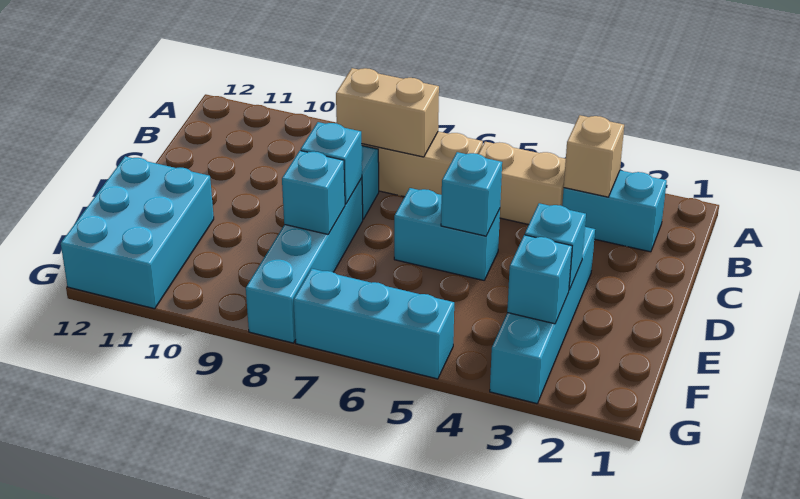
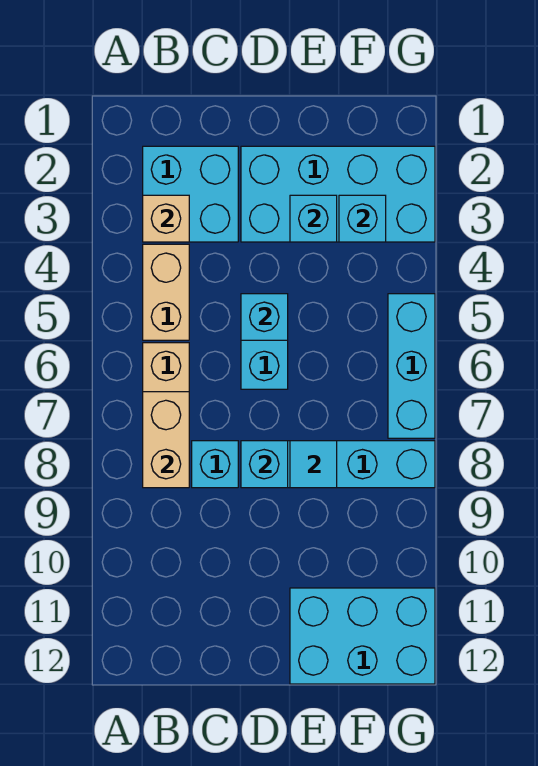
cyan brick B2:B3 level 1 -> cyan brick B2:C3 level 1
cyan brick D3:G3 level 1 -> cyan brick D2:G3 level 1
cyan brick E8 level 2 -> cyan tile E8 level 2

